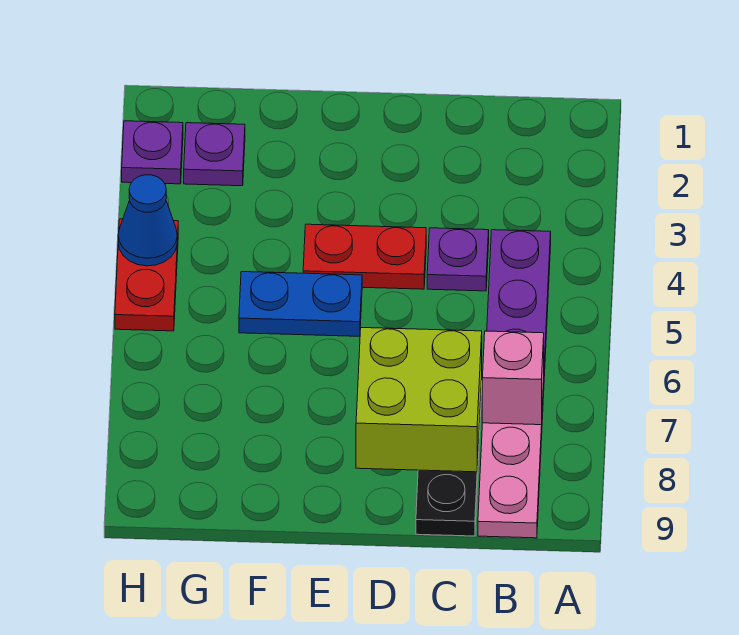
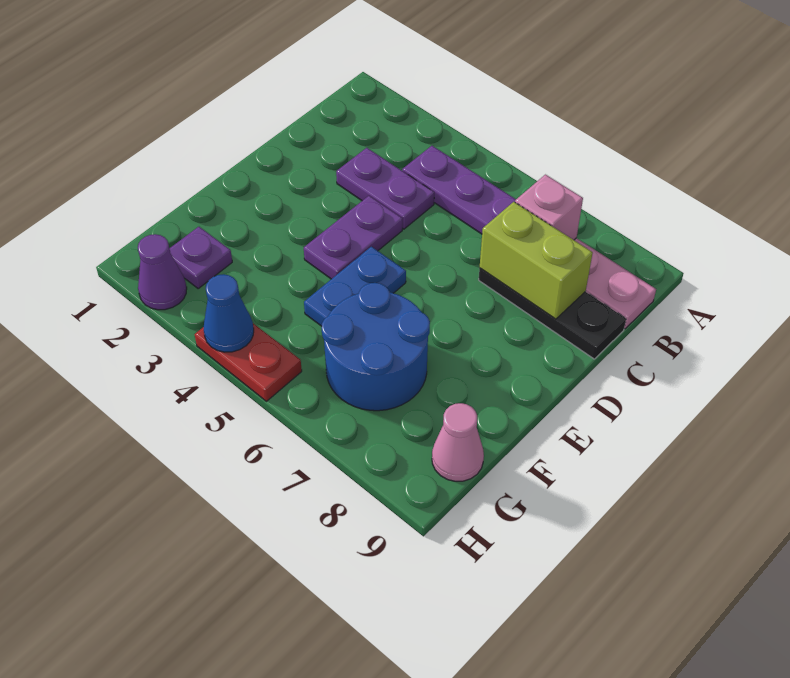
purple plate C4 level 1 -> purple plate C3:C4 level 1
lime brick C7:D8 level 2 -> lime brick C7:C8 level 2
red plate D4:E4 level 1 -> purple plate D4:E4 level 1
none -> blue round brick F6:G7 level 1
none -> pink cone G9 level 1
purple plate H2 level 1 -> purple cone H2 level 1

